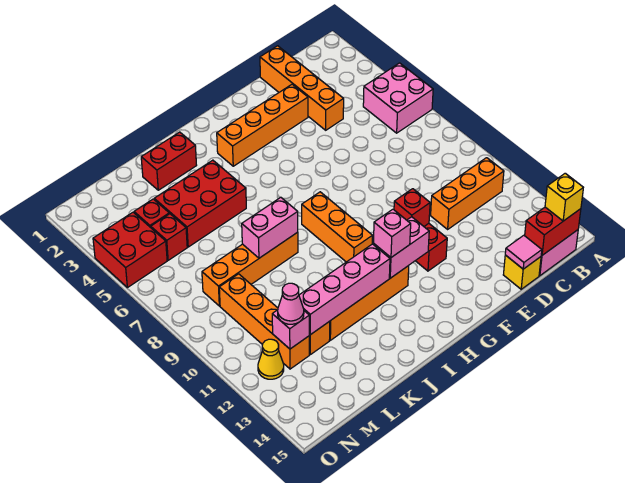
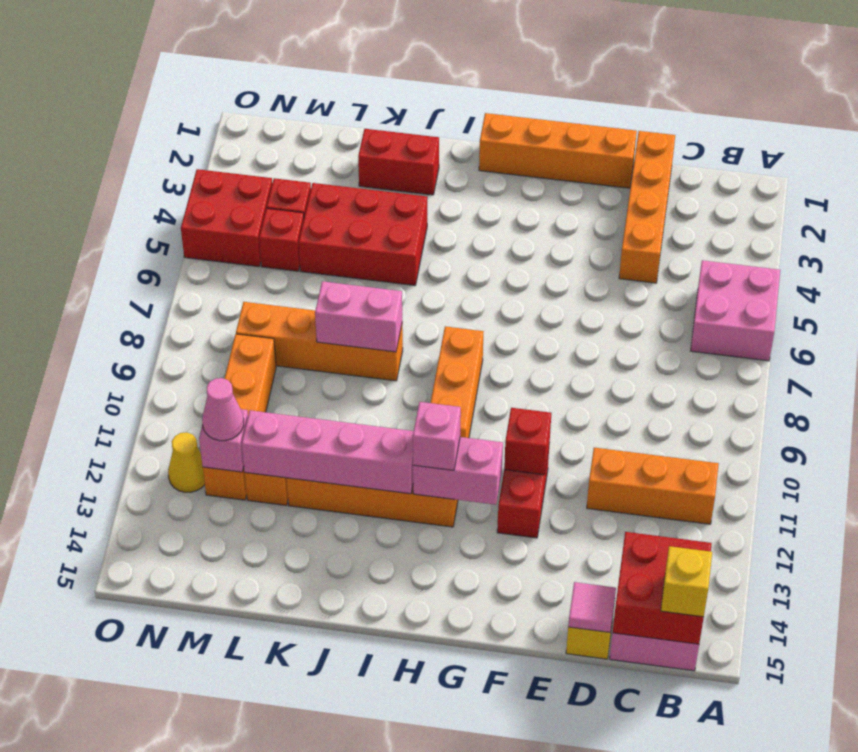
red brick B15:C15 level 2 -> red brick B14:C15 level 2
orange brick E3:H3 level 1 -> orange brick E1:H1 level 1

